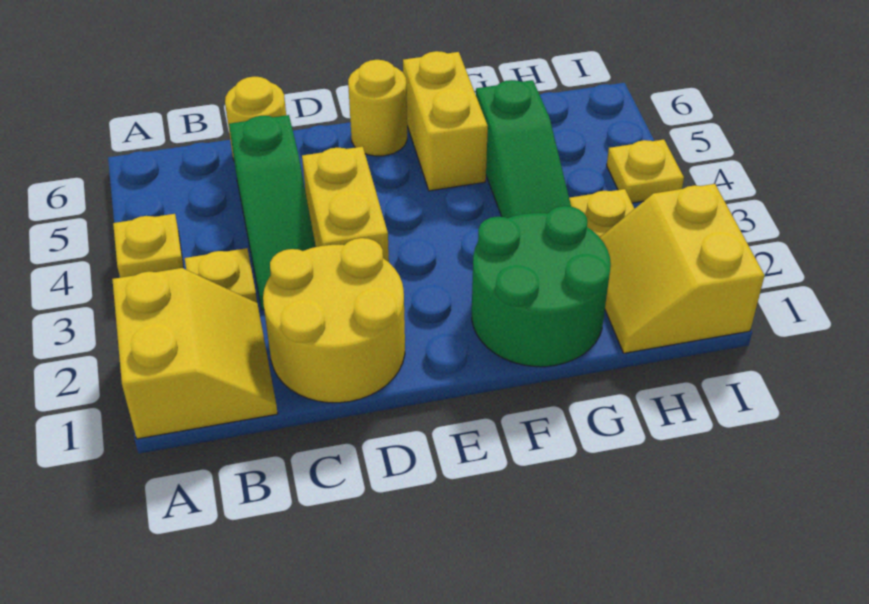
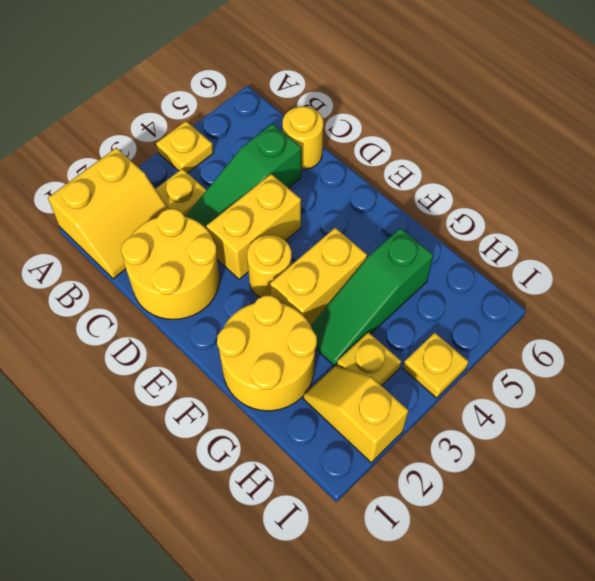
yellow round brick E6 level 1 -> yellow round brick E3 level 1
green round brick F1:G2 level 1 -> yellow round brick F1:G2 level 1
yellow brick F5:F6 level 1 -> yellow brick F3:F4 level 1
yellow slope H1:I2 level 1 top I -> yellow slope H2:I2 level 1 top I

